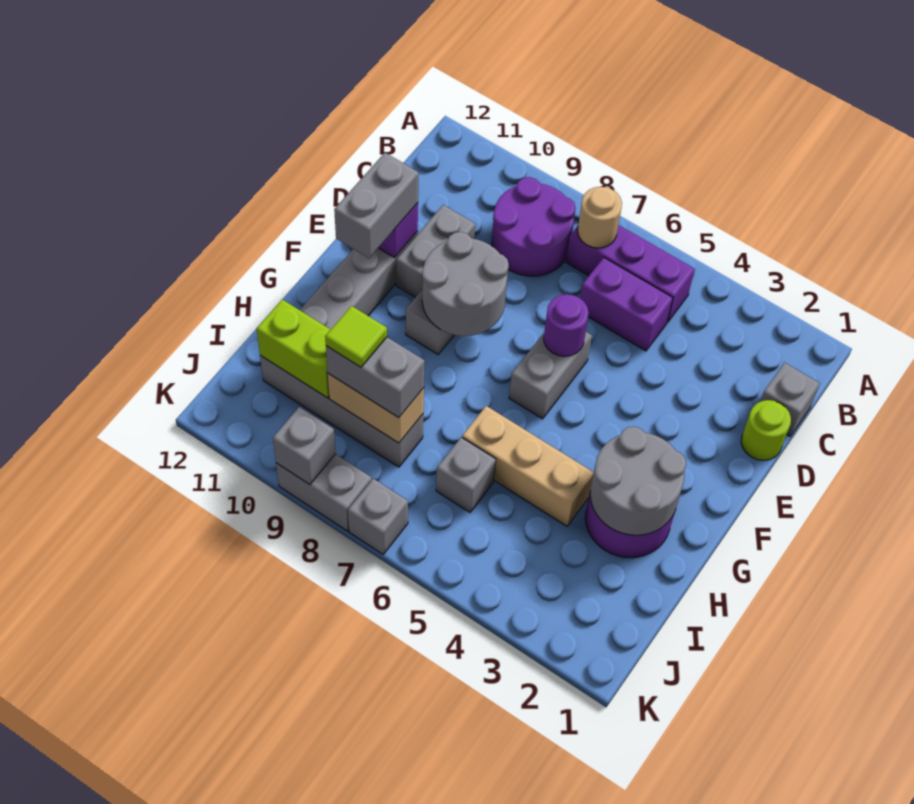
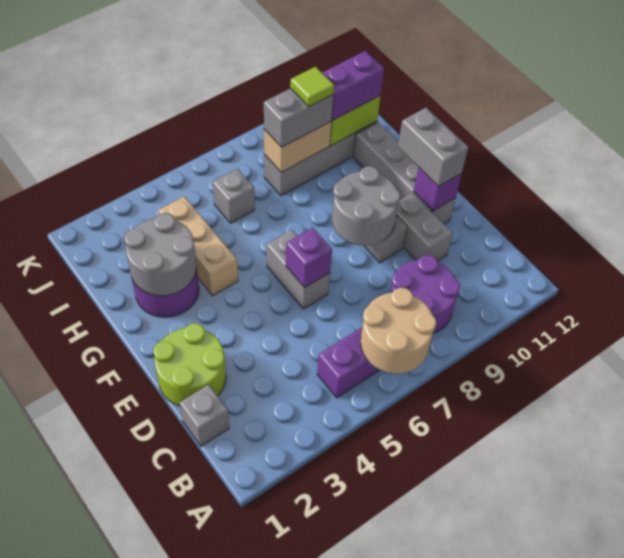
tan round brick B7 level 2 -> tan round brick A6:B7 level 2
purple brick C5:C6 level 1 -> purple brick I10:I11 level 3
lime round brick D1 level 1 -> lime round brick D1:E2 level 1
purple round brick E6 level 2 -> purple brick E6 level 2
tan brick H4:H6 level 1 -> tan brick G4:I4 level 1
grey brick K7 level 1 -> none
grey brick K8:K9 level 1 -> none
grey brick K9 level 2 -> none

